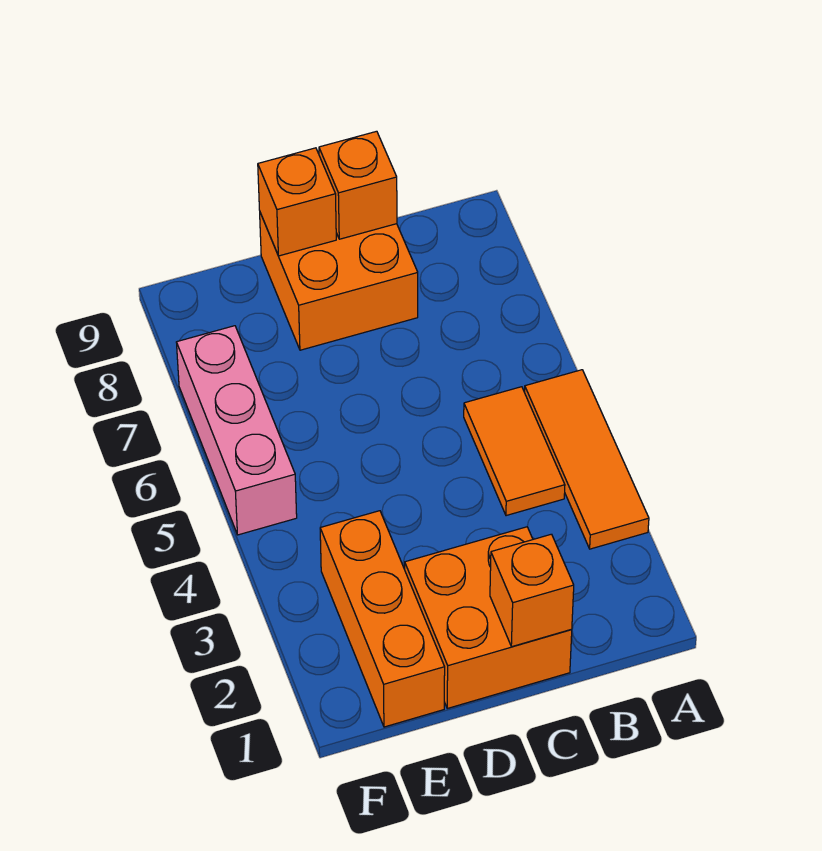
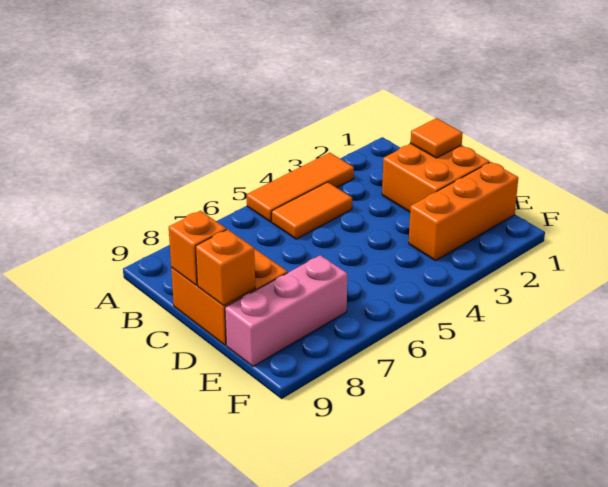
orange brick C1 level 2 -> orange tile C1 level 2
pink brick F5:F7 level 1 -> pink brick E7:E9 level 1

